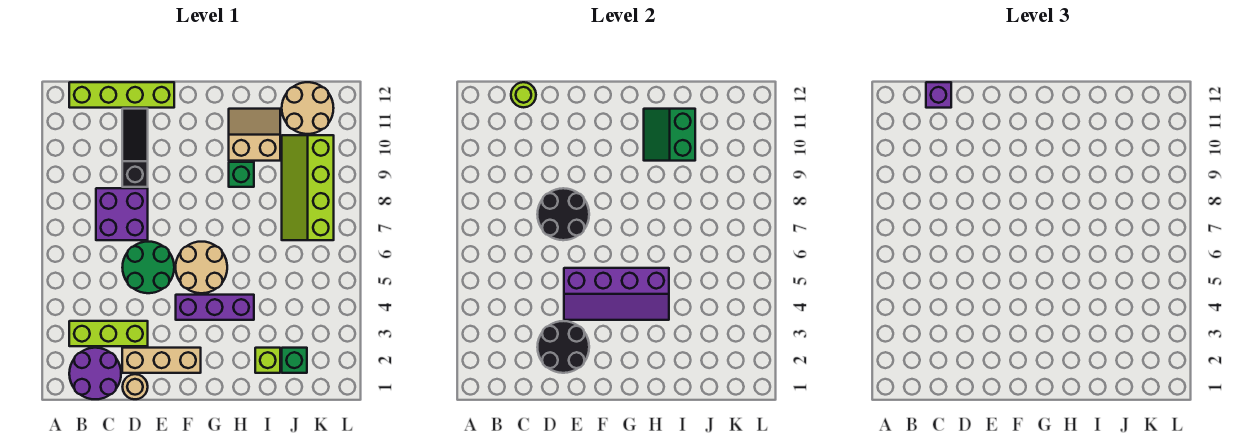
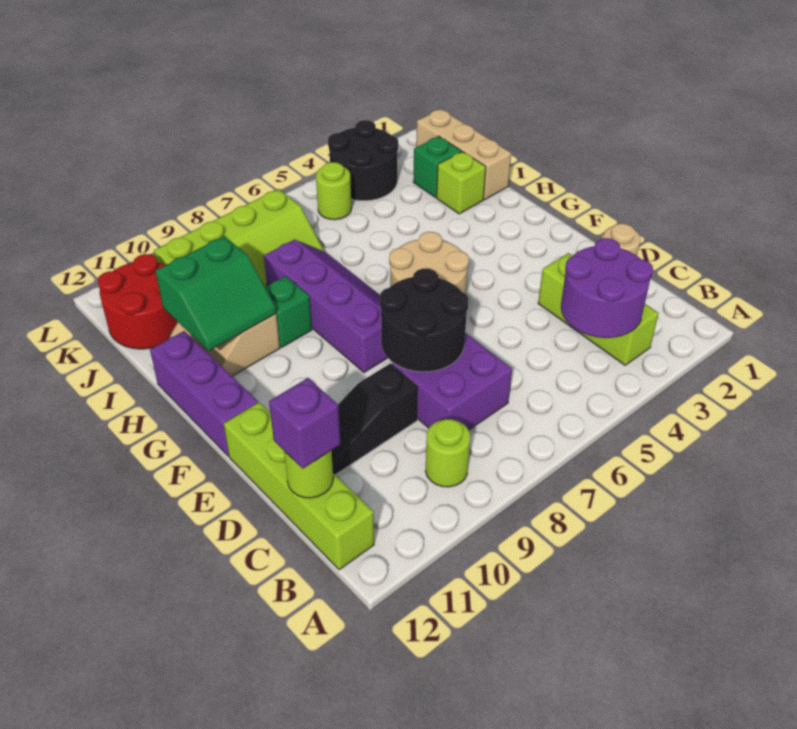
purple round brick B1:C2 level 1 -> purple round brick B3:C4 level 2
none -> lime round brick B9 level 1
tan brick D2:F2 level 1 -> tan brick I1:K1 level 1
black round brick D2:E3 level 2 -> black round brick K3:L4 level 1
green round brick D5:E6 level 1 -> none
purple slope E4:H5 level 2 top 5 -> purple slope F7:I8 level 1 top 8
purple brick F4:H4 level 1 -> purple brick F12:H12 level 1
tan round brick J11:K12 level 1 -> red round brick J11:K12 level 1
none -> lime round brick K5 level 1

